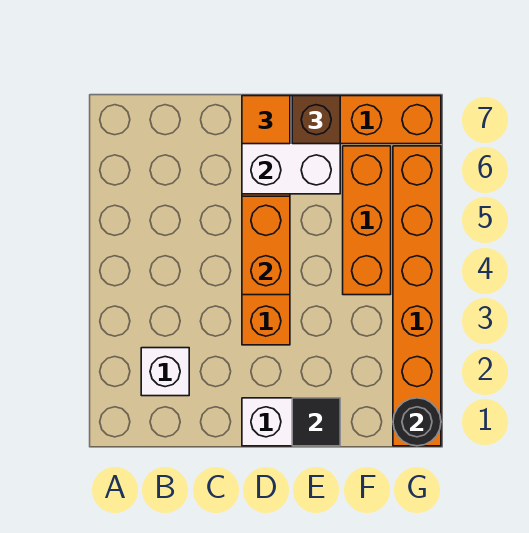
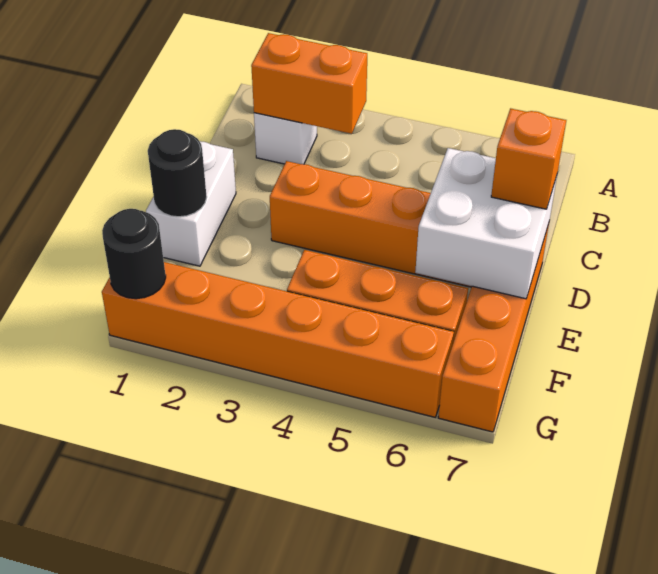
orange brick D4:D5 level 2 -> orange brick B2:B3 level 2
orange tile D7 level 3 -> orange brick D7 level 3
black tile E1 level 2 -> black round brick E1 level 2
brown brick E7 level 3 -> none

